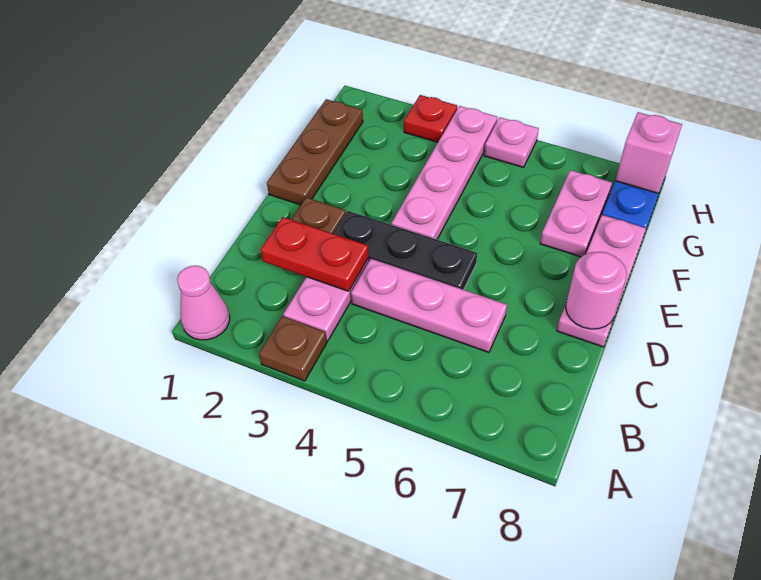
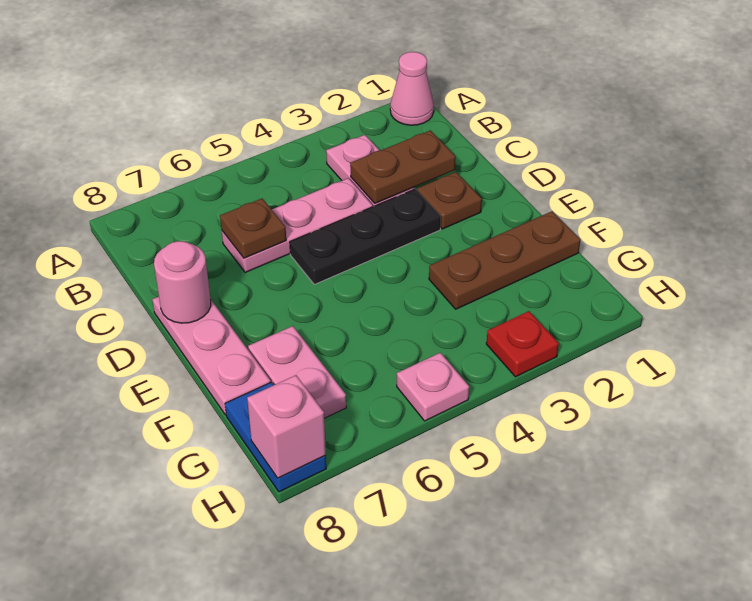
brown plate A3 level 1 -> brown plate C6 level 2
red plate C2:C3 level 2 -> brown plate C2:C3 level 2
brown plate E1:G1 level 1 -> brown plate F1:F3 level 1
pink plate E4:H4 level 1 -> none

